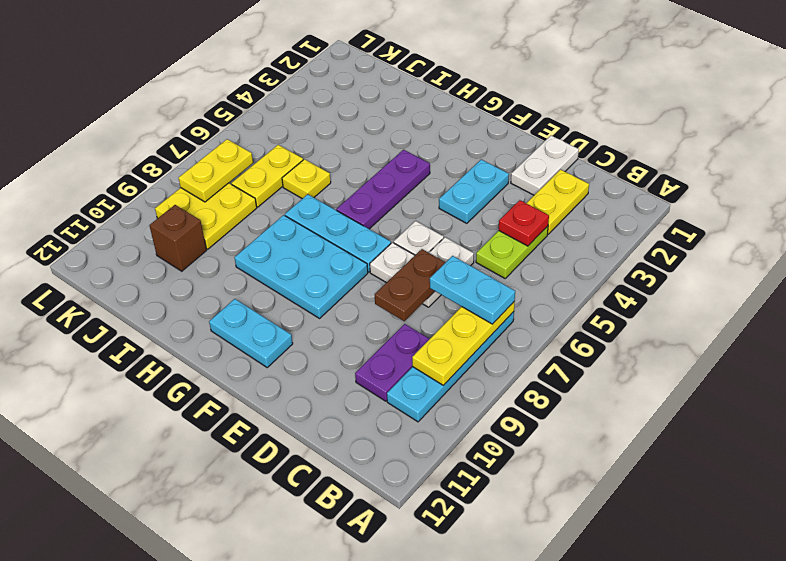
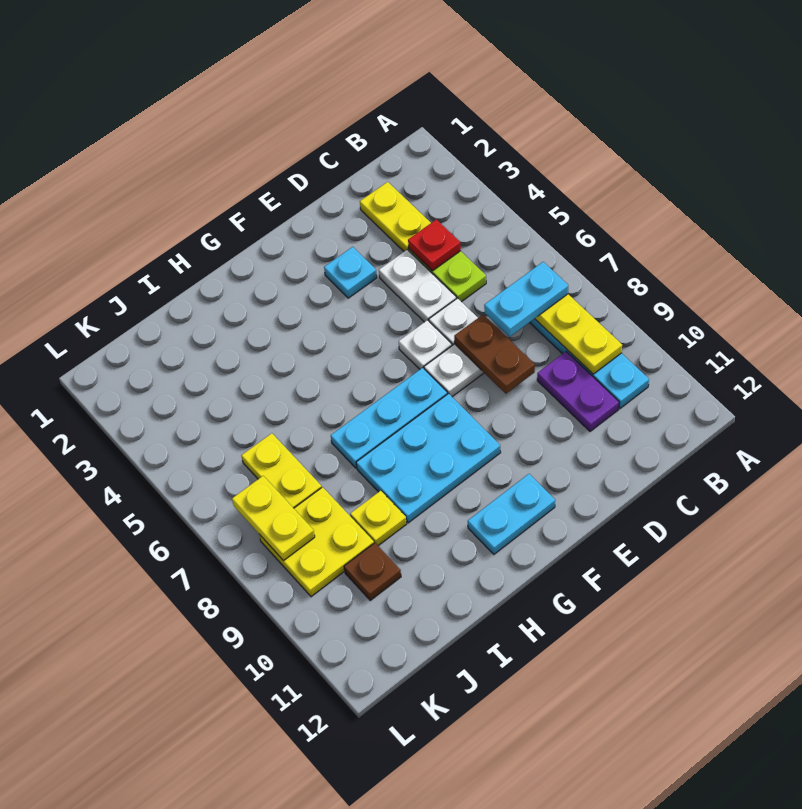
white plate D1:D2 level 1 -> white plate D4:D5 level 1
cyan plate E3:E4 level 1 -> cyan plate E3 level 1
purple plate G4:G6 level 1 -> none
yellow plate I6 level 1 -> yellow plate I9 level 1
brown brick J10 level 1 -> brown plate J10 level 1

